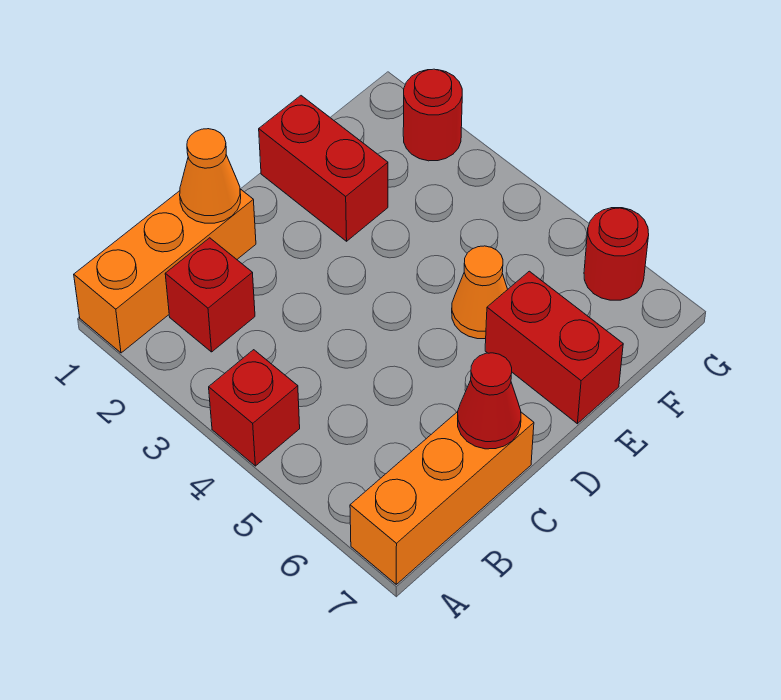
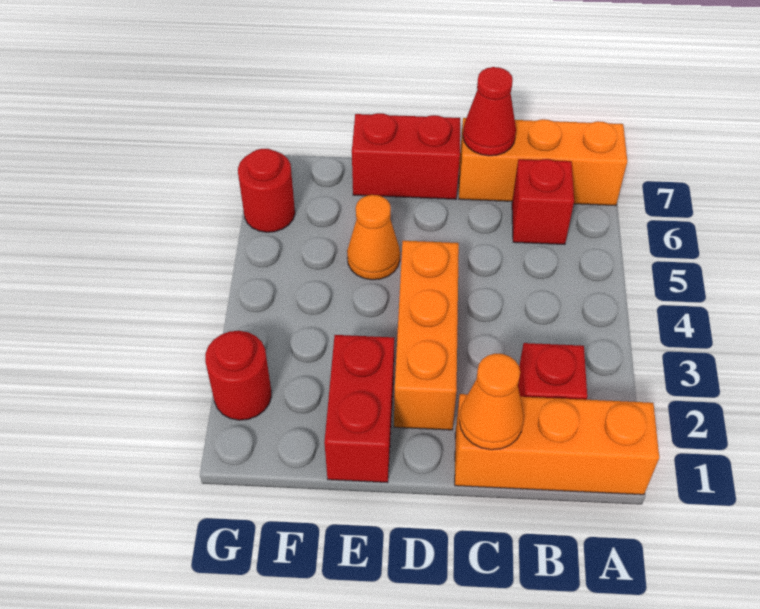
red brick A4 level 1 -> red brick B6 level 1
none -> orange brick D2:D4 level 1
red brick E6:E7 level 1 -> red brick D7:E7 level 1

